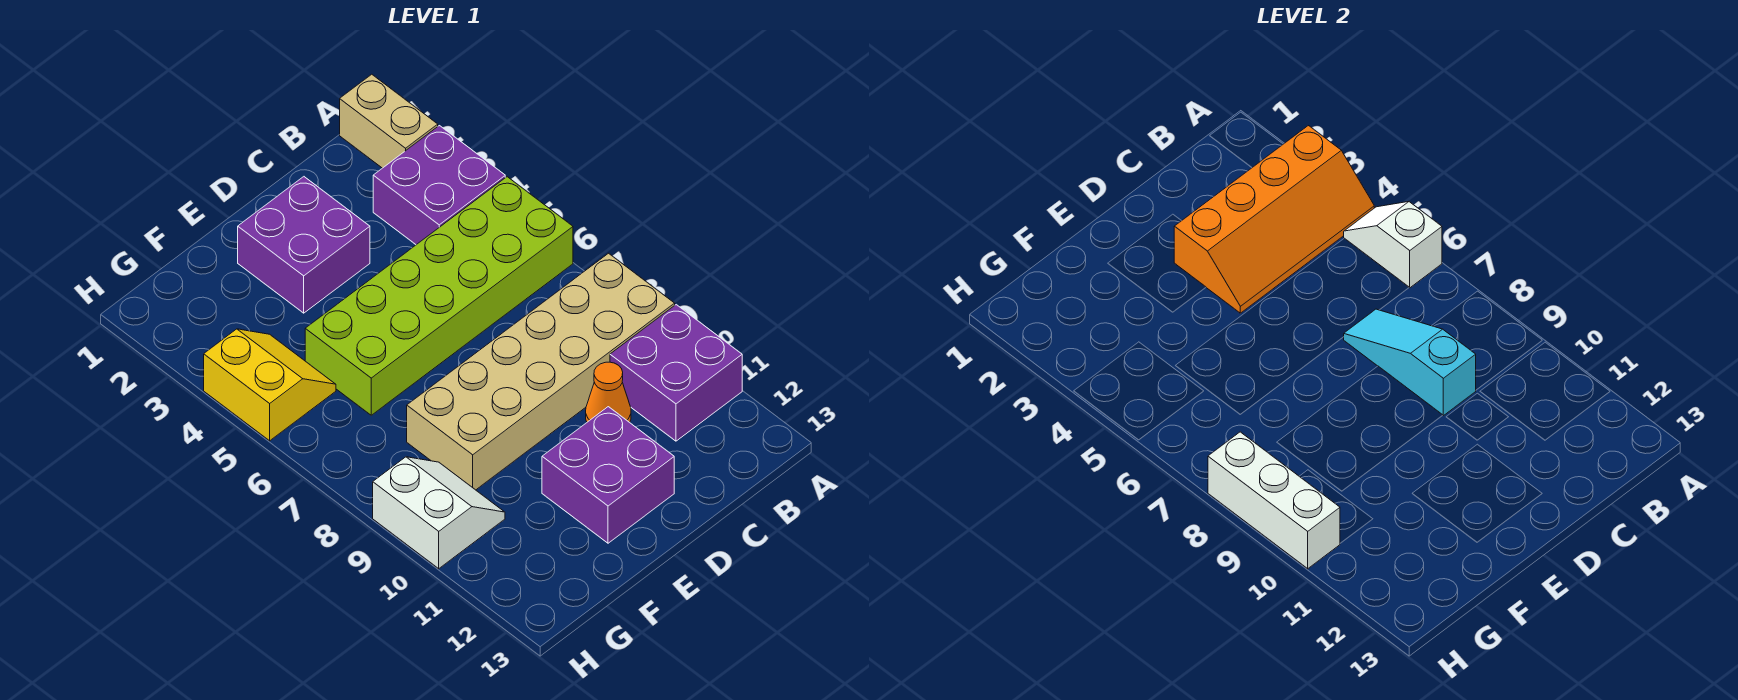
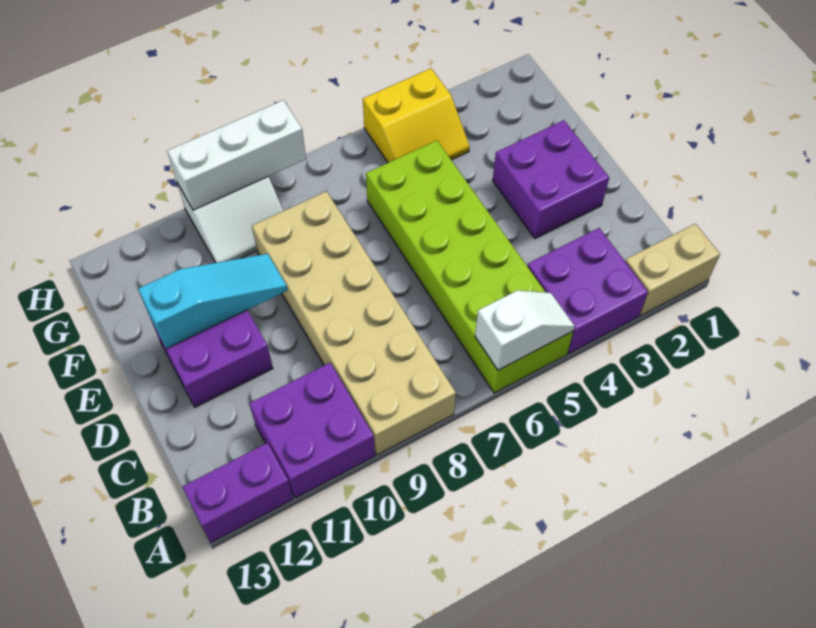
orange slope A3:D4 level 2 top 3 -> none
none -> purple brick A12:A13 level 1
cyan slope C7:C9 level 2 top 9 -> cyan slope E10:E12 level 2 top 12
orange cone C10 level 1 -> none

